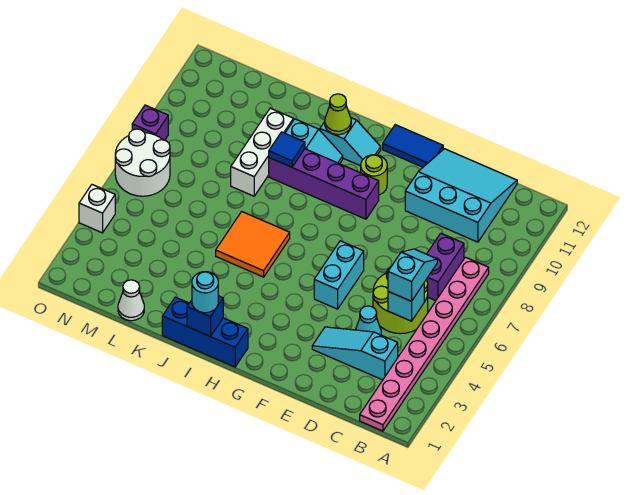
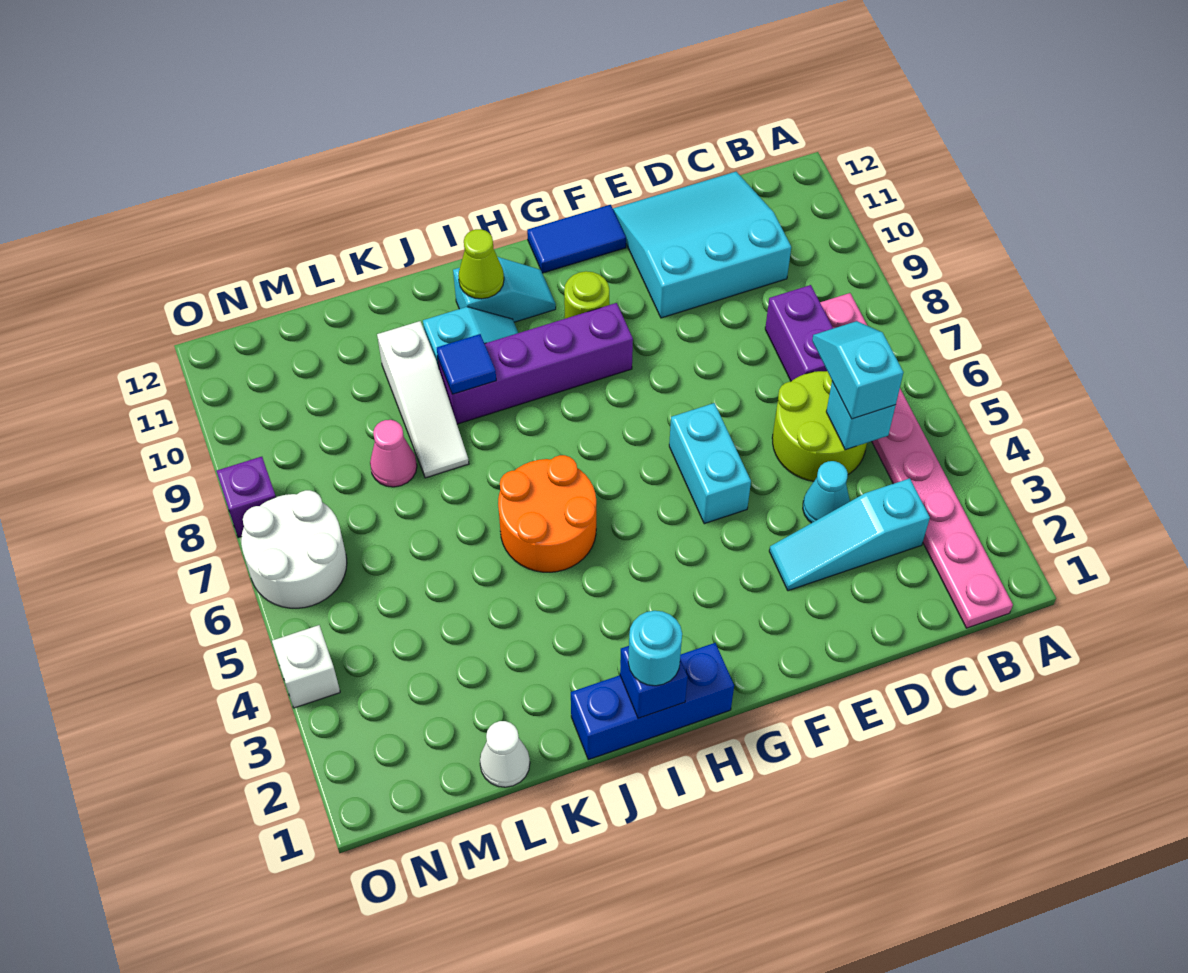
orange tile I5:J6 level 1 -> orange round brick I5:J6 level 1
white brick K8:K10 level 1 -> white slope K8:K10 level 1 top 10
none -> pink cone L8 level 1

